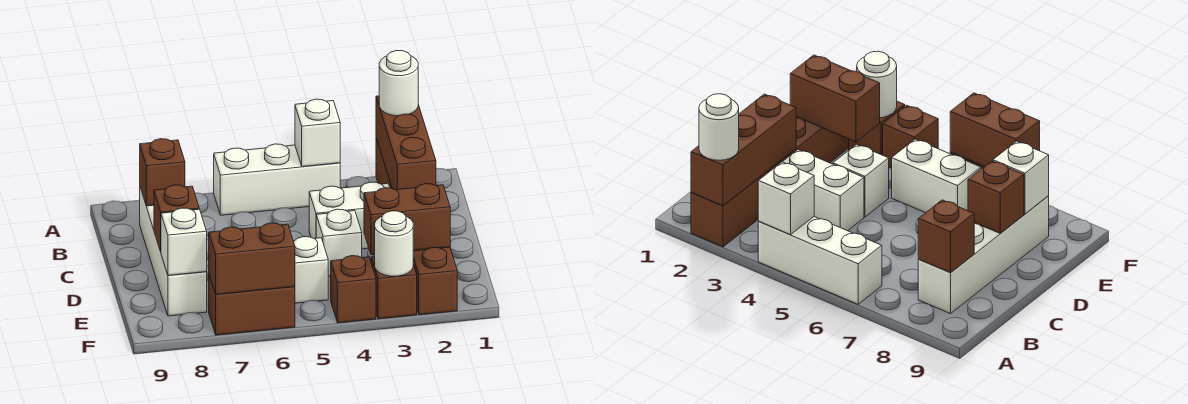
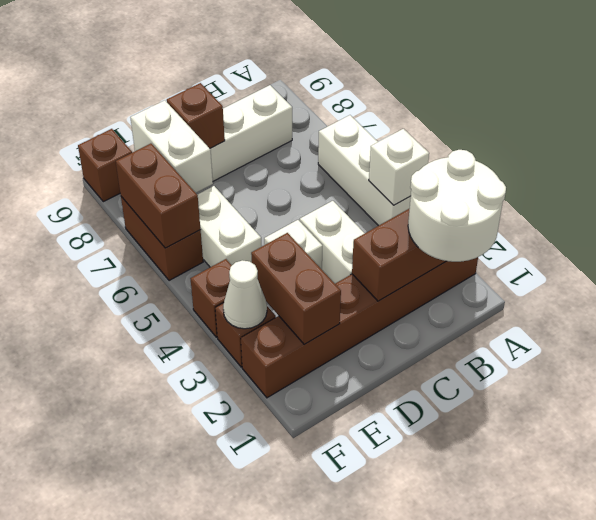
white round brick A2 level 3 -> white round brick A1:B2 level 3
brown brick B8 level 2 -> brown brick F9 level 1
white brick E8 level 2 -> white brick E7:E8 level 2
white round brick F3 level 2 -> white cone F3 level 2

